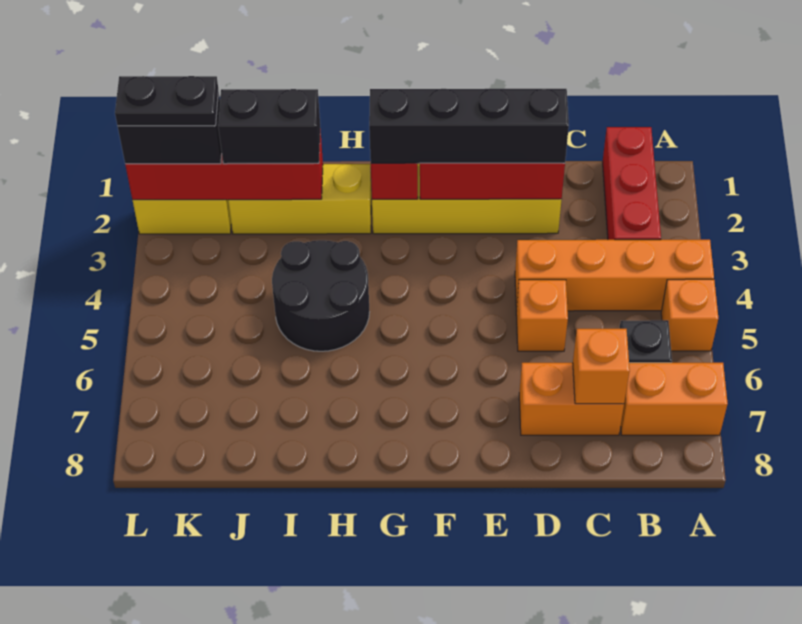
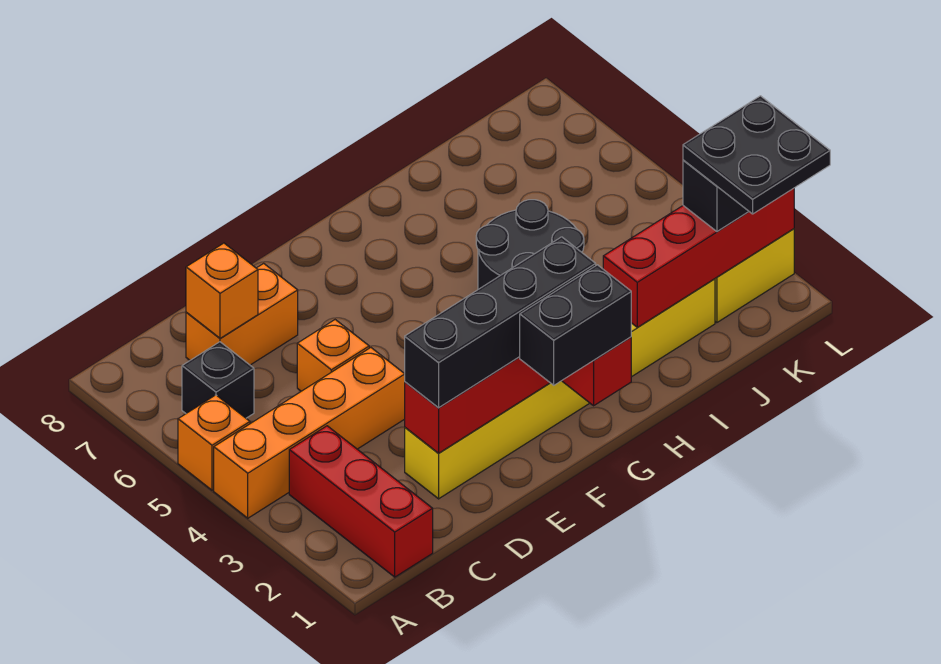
orange brick A7:B7 level 1 -> none
black brick I2:J2 level 3 -> black brick F1:G1 level 3
black plate K2:L2 level 4 -> black plate K1:L2 level 4

